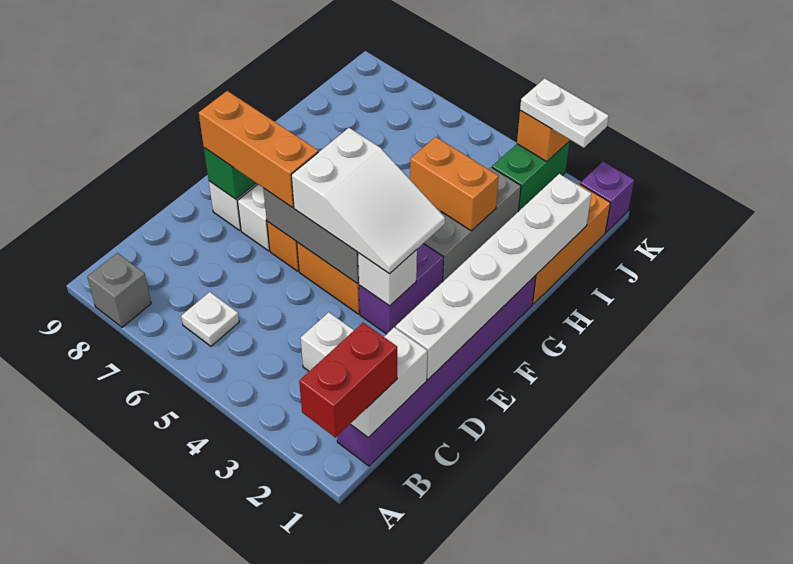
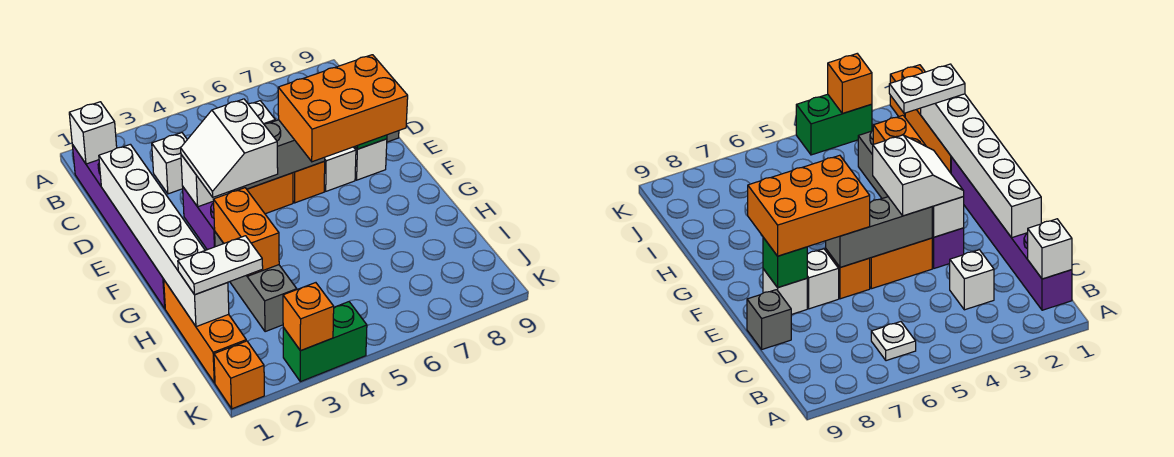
red brick A1:B1 level 3 -> none
grey brick A8 level 1 -> grey brick D9 level 1
white brick B1:C1 level 2 -> white brick B1 level 2
white slope E3:F5 level 3 top 5 -> white slope E3:F4 level 3 top 4
orange brick E6:E8 level 3 -> orange brick E6:F8 level 3
orange brick H3:H4 level 2 -> orange brick G3:H3 level 2
green brick J3:K3 level 1 -> green brick K3:K4 level 1
purple brick K1 level 1 -> orange brick K1 level 1
white plate K2:K3 level 3 -> white plate I1:I2 level 3

